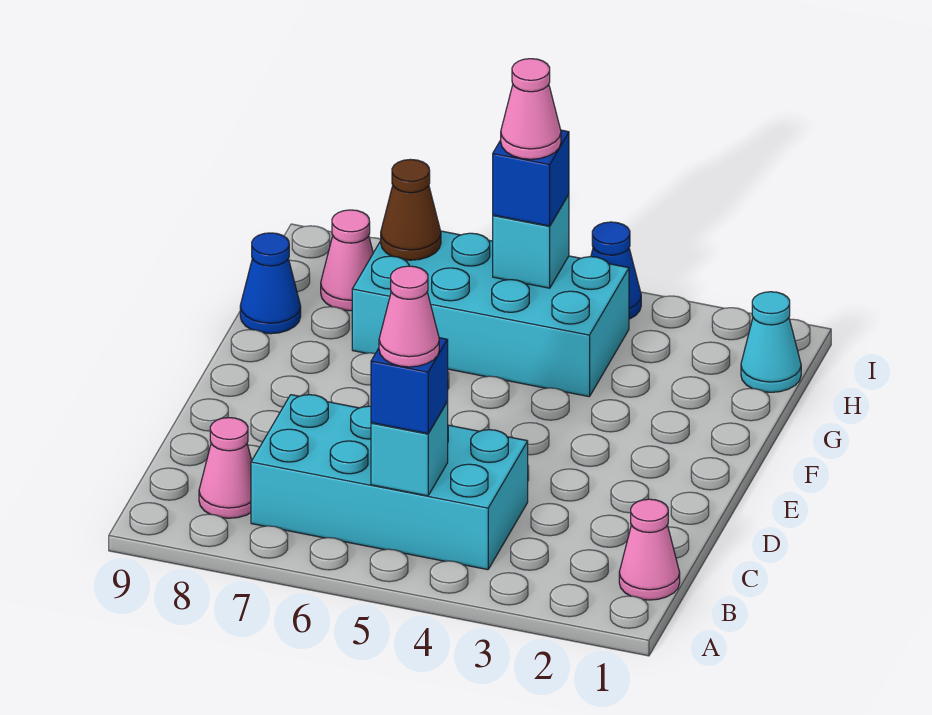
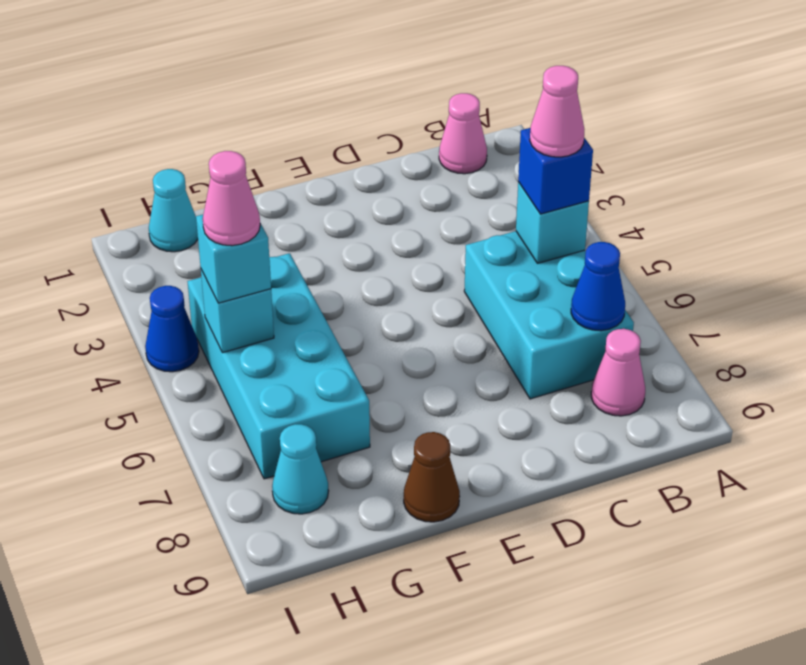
cyan brick B4:C7 level 1 -> cyan brick B5:C7 level 1
blue cone G9 level 1 -> blue cone B7 level 2
blue brick H5 level 3 -> cyan brick H5 level 3
brown cone H7 level 2 -> brown cone F9 level 1
pink cone H8 level 1 -> cyan cone H8 level 1

